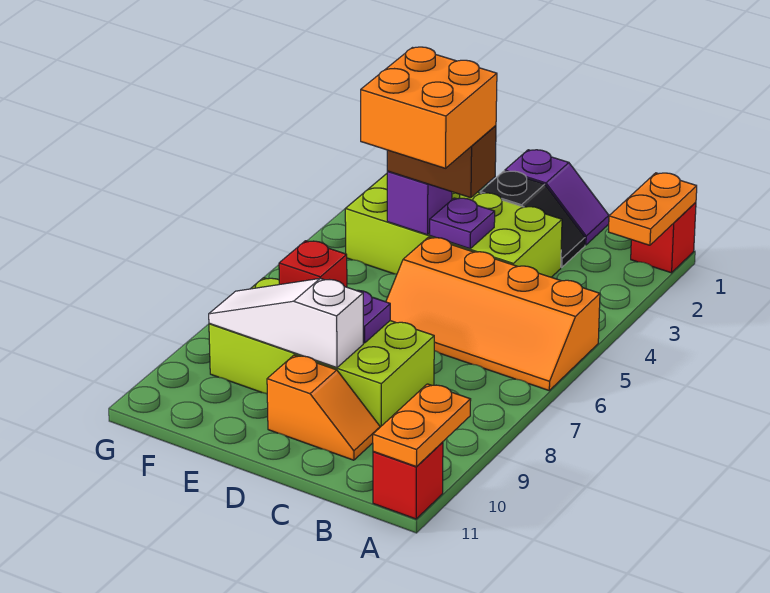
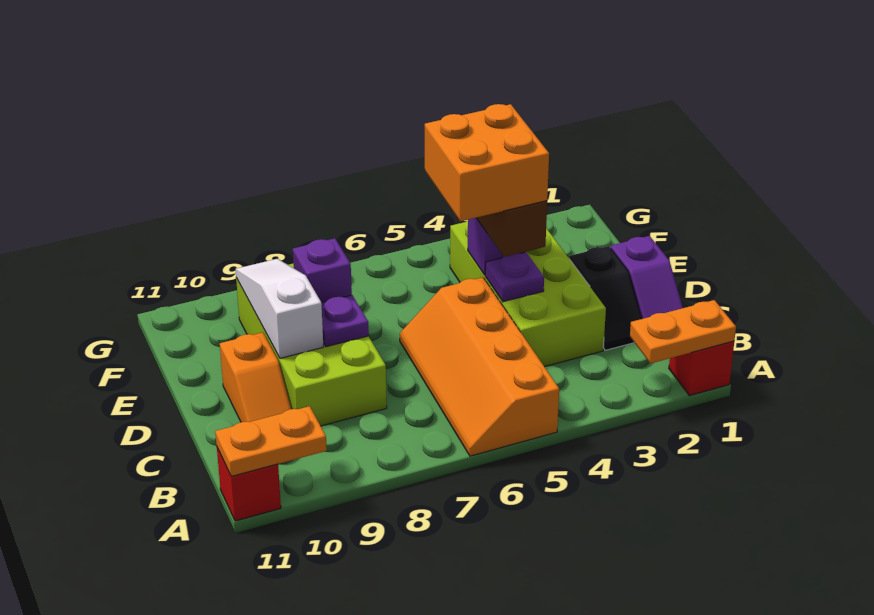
red brick E8 level 2 -> purple brick E8 level 2

